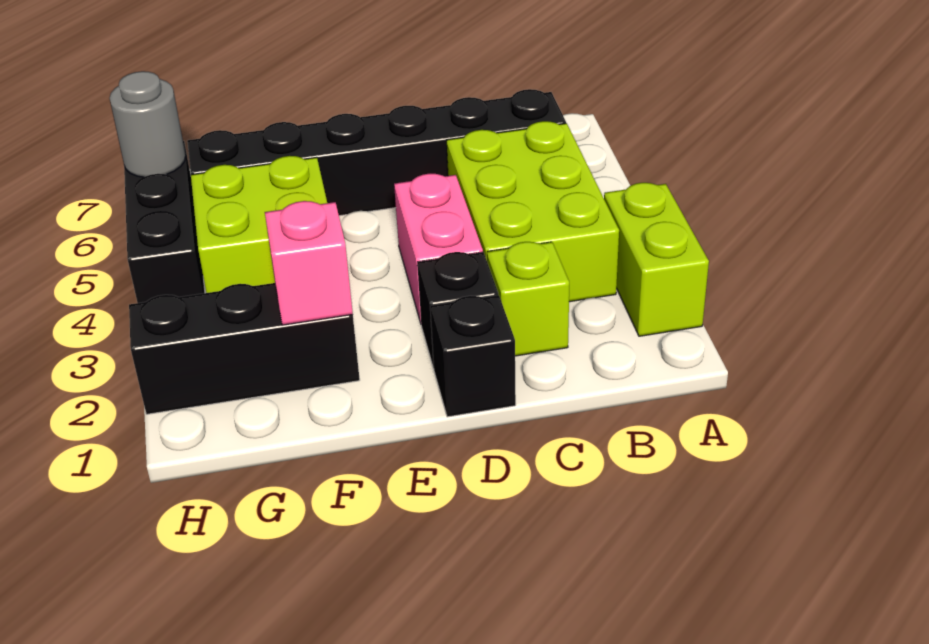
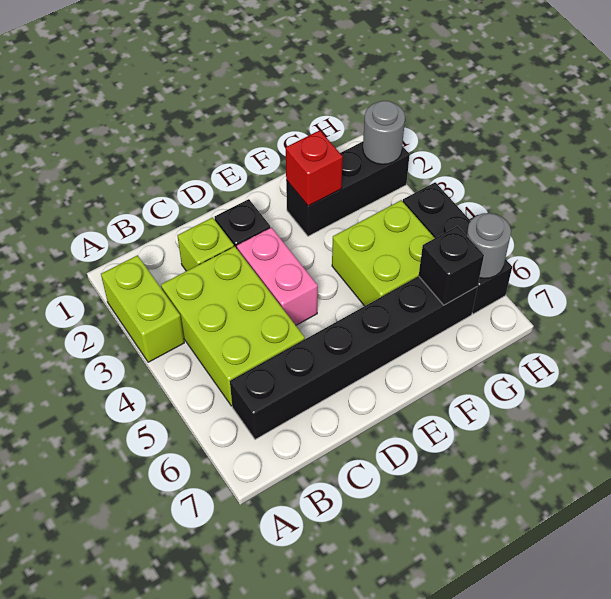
black brick D1 level 1 -> black brick G6 level 2
pink brick F2 level 2 -> red brick F2 level 2
none -> grey round brick H2 level 2

